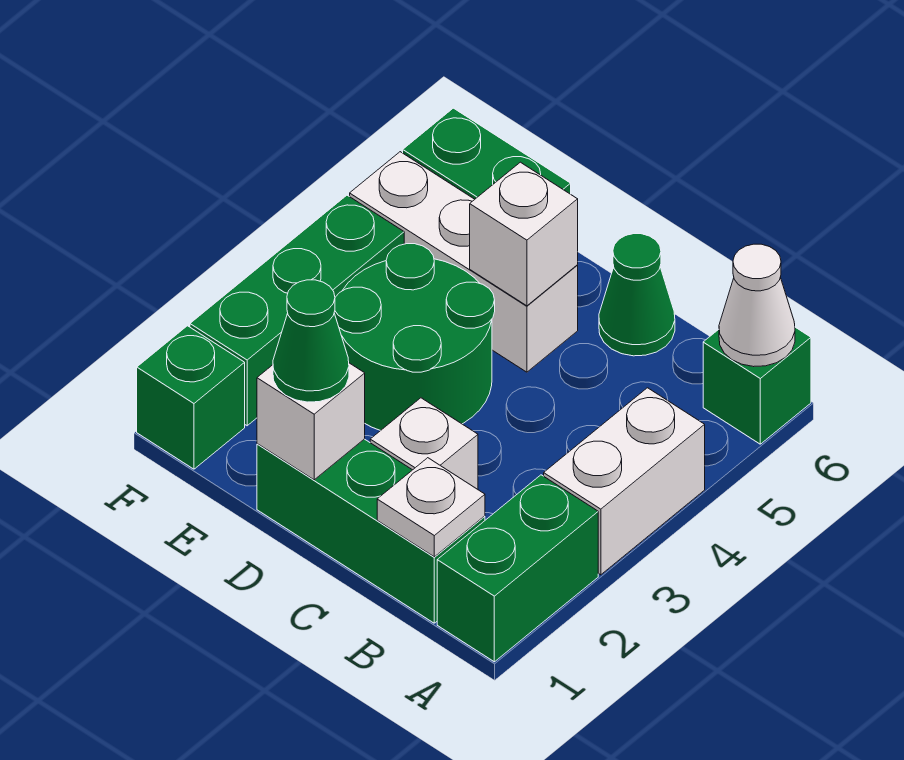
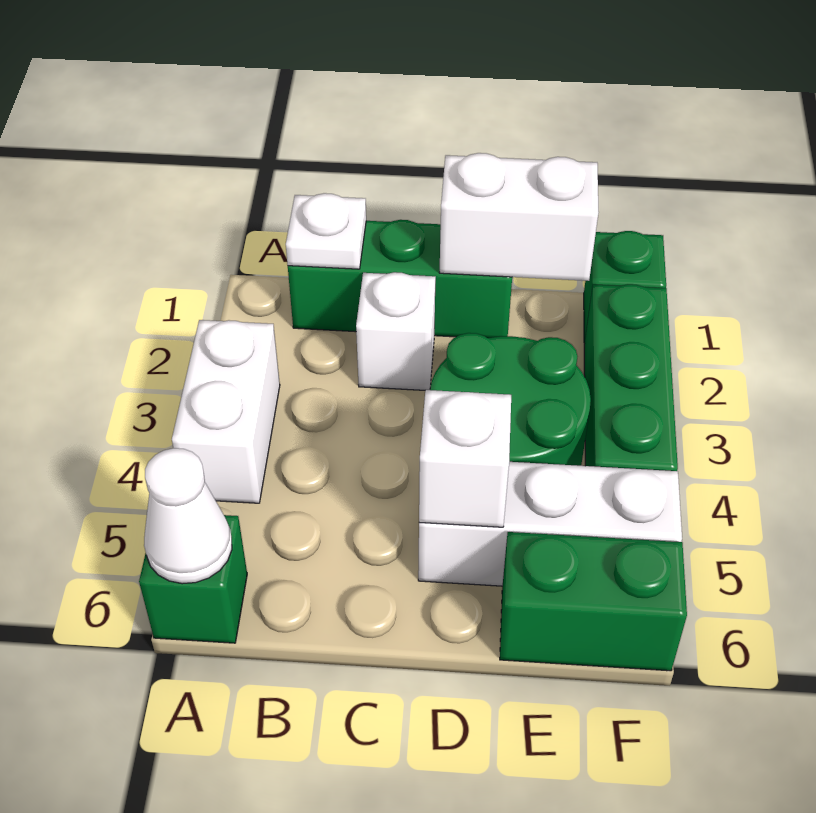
green brick A1:A2 level 1 -> none
green cone C6 level 1 -> none
white brick D1 level 2 -> white brick D1:E1 level 2
green cone D1 level 3 -> none

